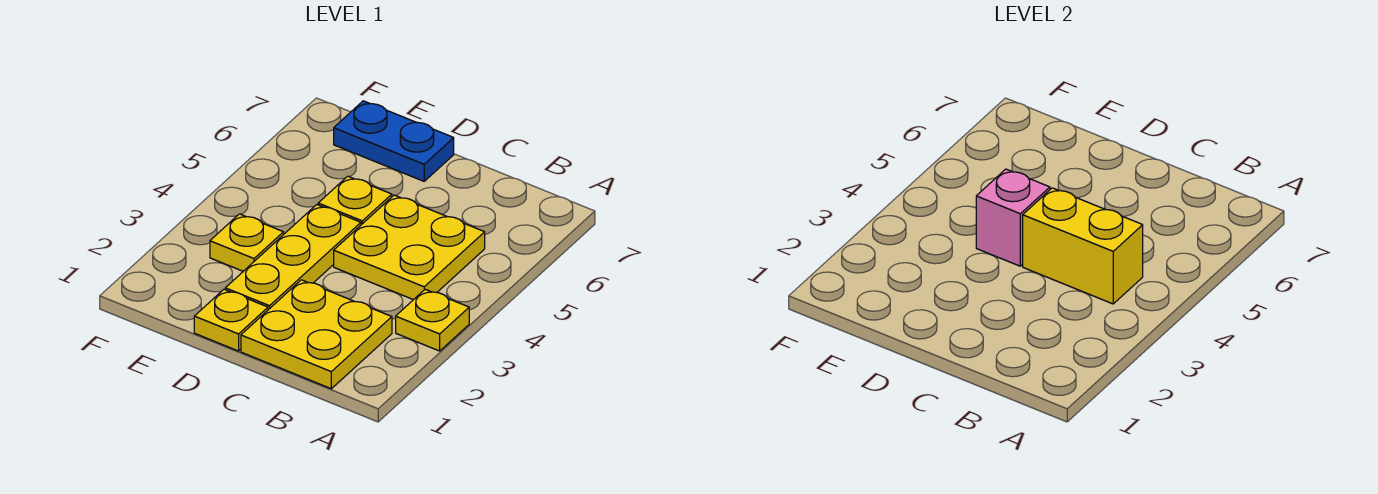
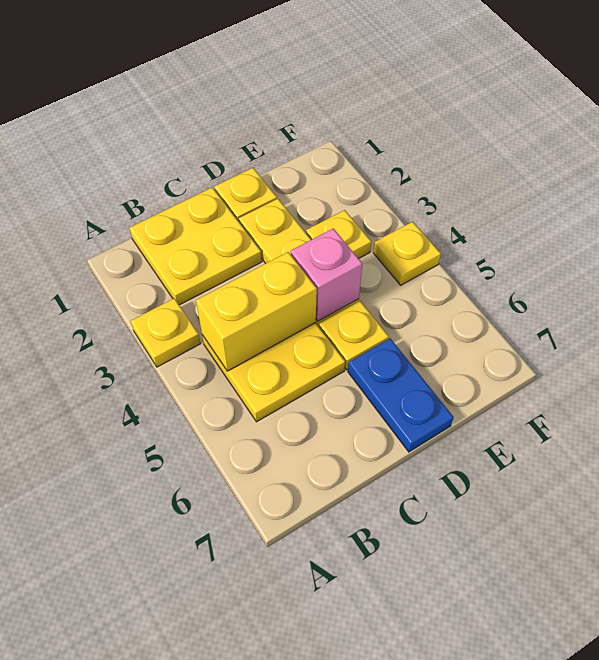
blue plate D7:E7 level 1 -> blue plate D6:D7 level 1
none -> yellow plate F4 level 1

